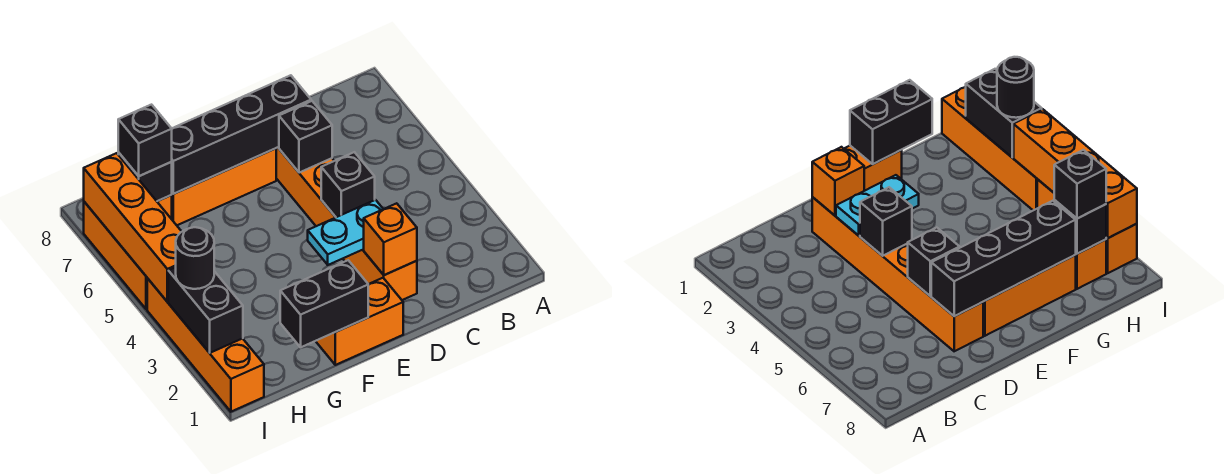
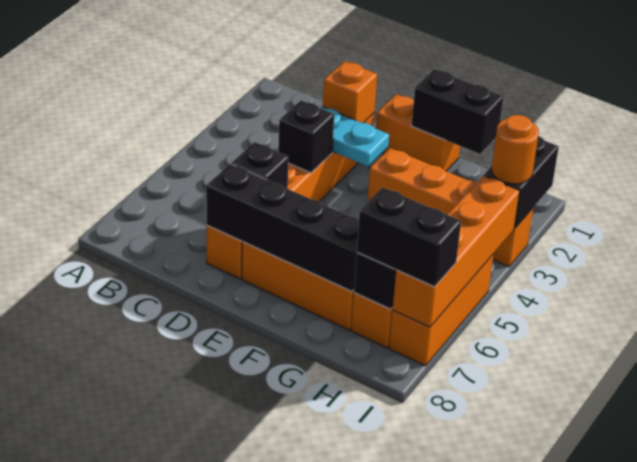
black brick H7 level 3 -> black brick H7:I7 level 3
orange brick I1:I4 level 1 -> orange brick F3:I3 level 1
black round brick I3 level 3 -> orange round brick I3 level 3

